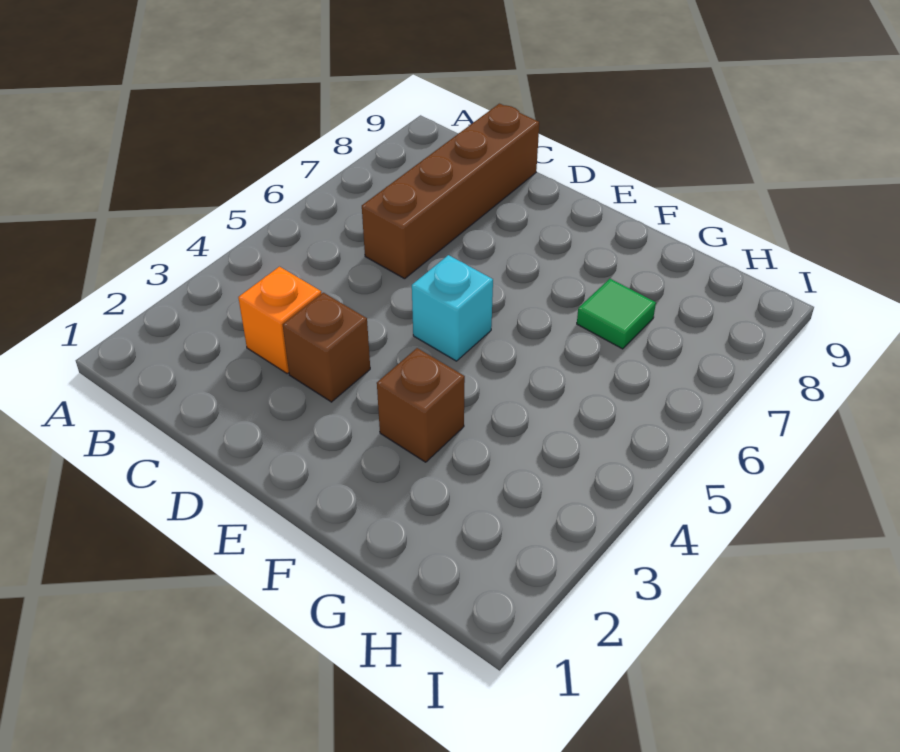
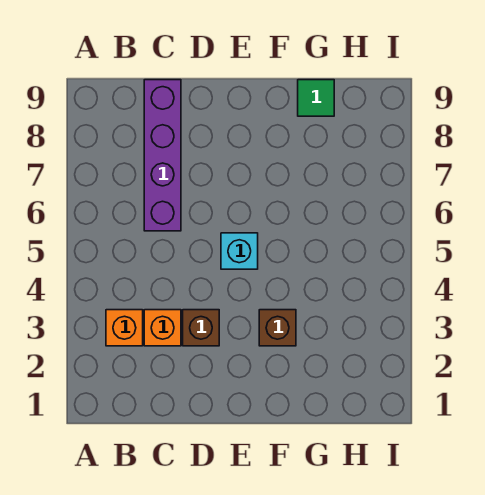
none -> orange brick B3 level 1
brown brick C6:C9 level 1 -> purple brick C6:C9 level 1
green tile G7 level 1 -> green tile G9 level 1

